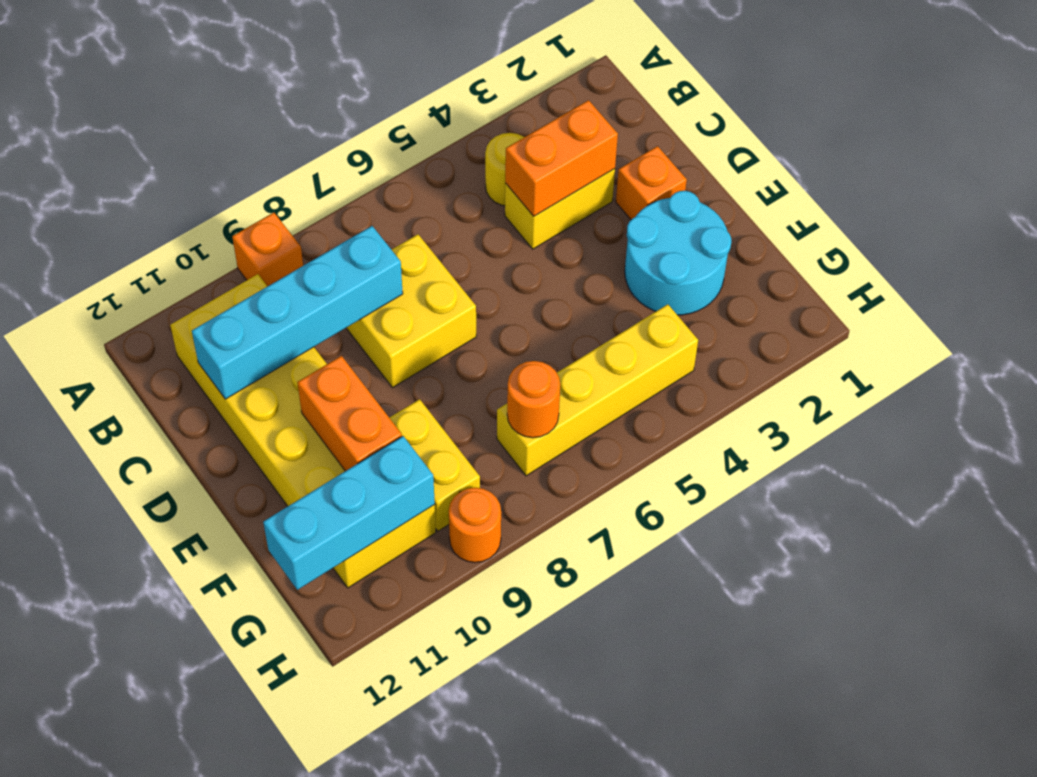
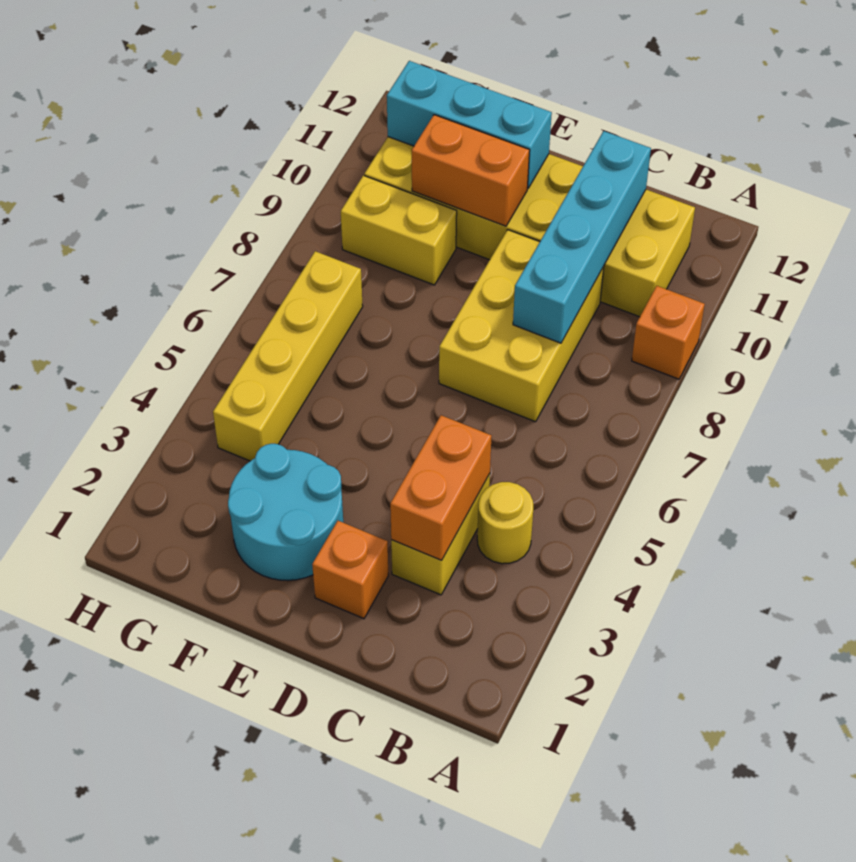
yellow brick C7:D8 level 1 -> yellow brick C7:D9 level 1
orange round brick G7 level 2 -> none
cyan brick G10:G12 level 2 -> cyan brick E11:G11 level 2
orange round brick H9 level 1 -> none

